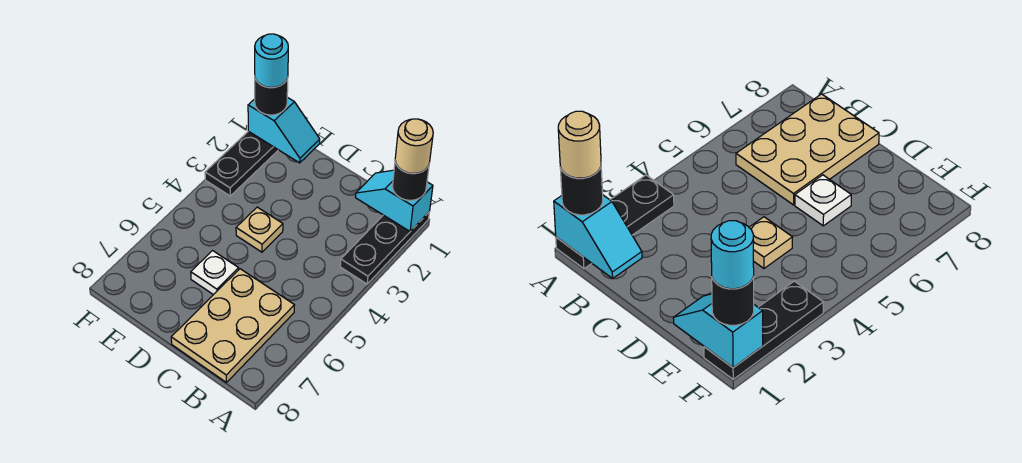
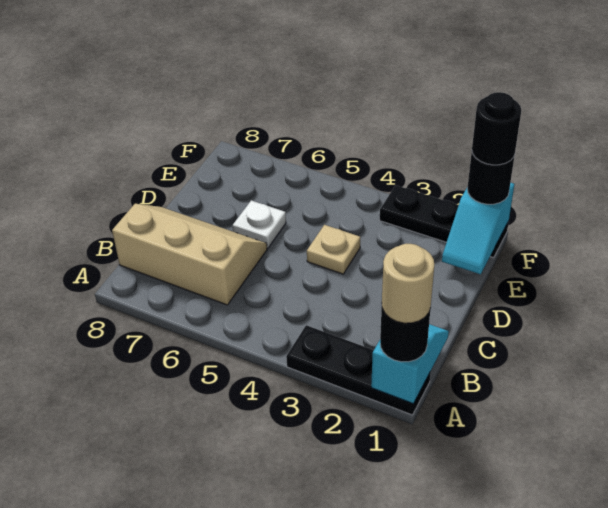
tan plate B6:C8 level 1 -> tan slope B6:C8 level 1 top B
cyan round brick F1 level 4 -> black round brick F1 level 4

